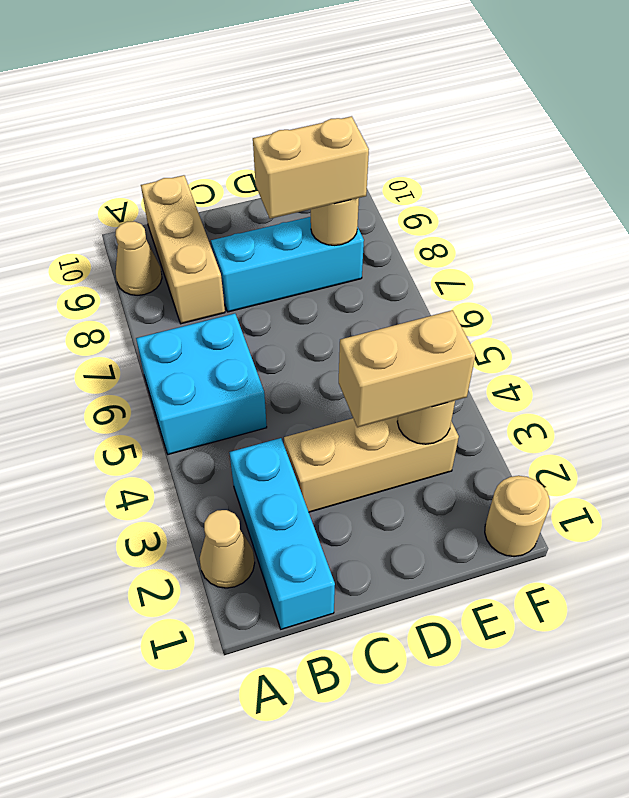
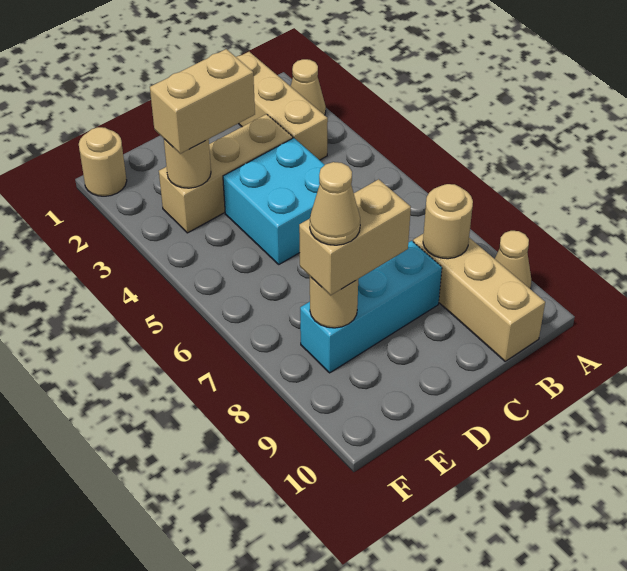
cyan brick A5:B6 level 1 -> cyan brick C4:D5 level 1
cyan brick B1:B3 level 1 -> tan brick B1:B3 level 1
none -> tan round brick B8 level 2
none -> tan cone E8 level 4

